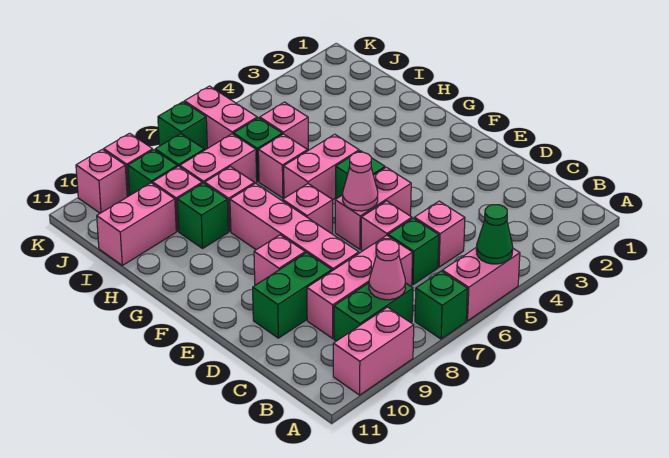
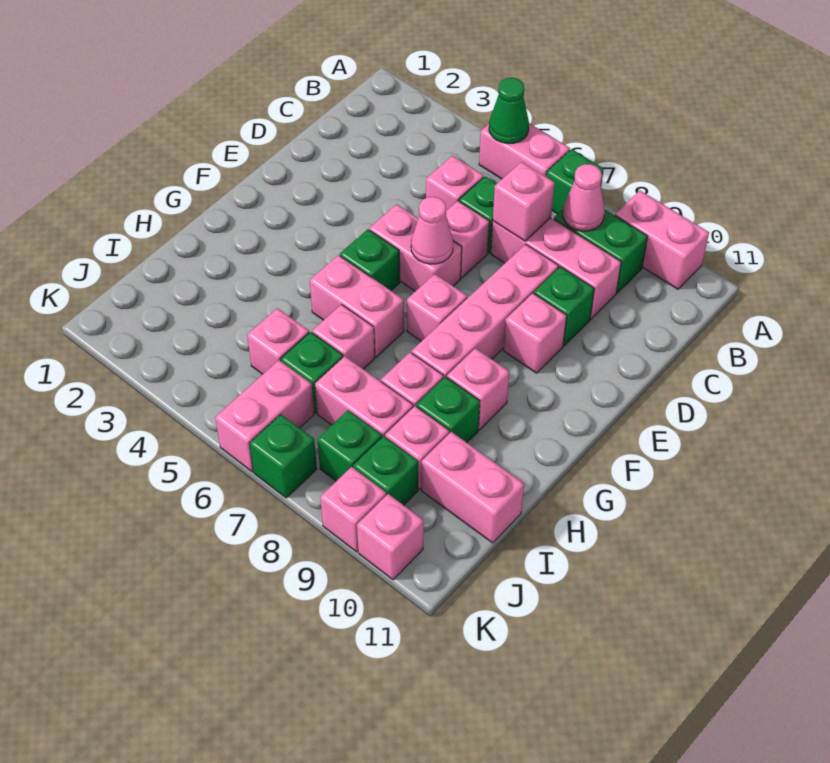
none -> pink brick C7 level 2
green brick D9:D10 level 1 -> green brick D9 level 1
none -> pink brick G9 level 1

